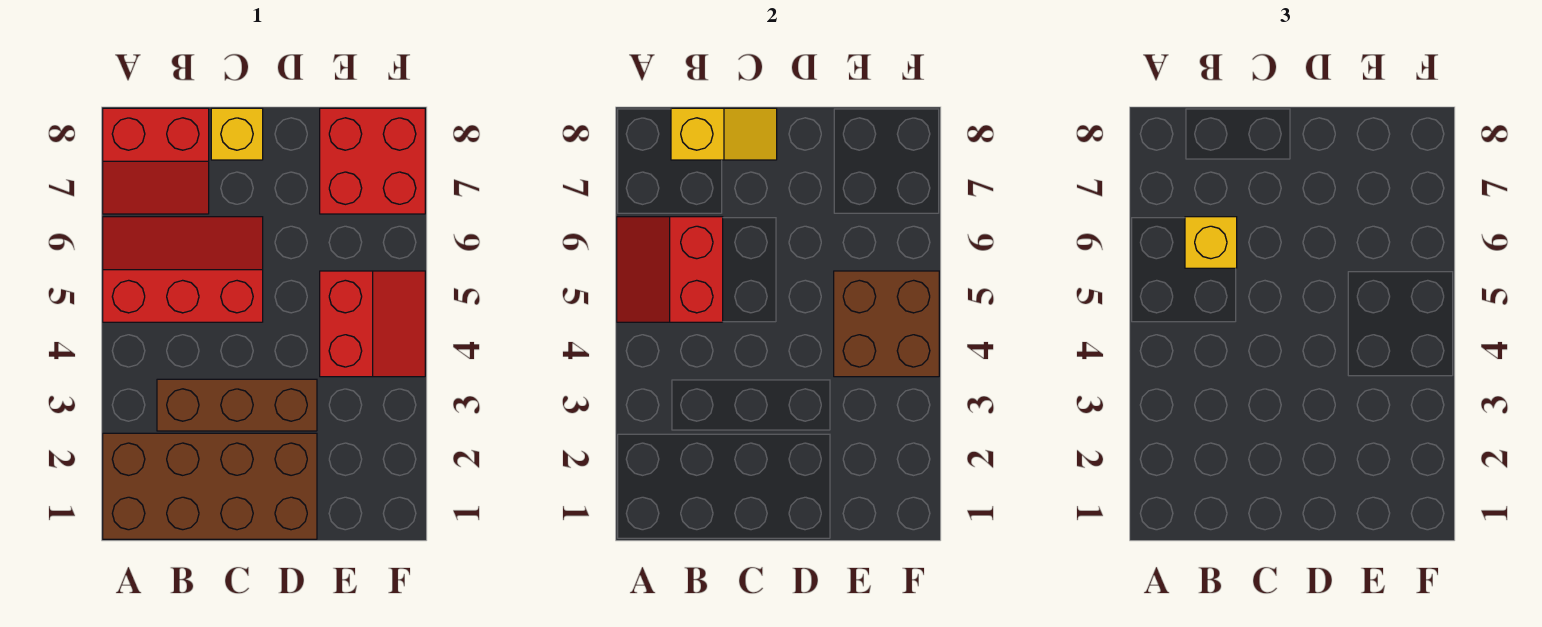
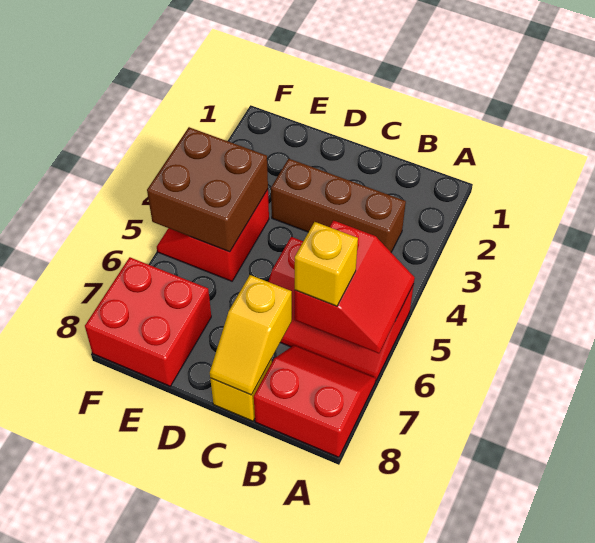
brown brick A1:D2 level 1 -> none
yellow slope B8:C8 level 2 top B -> yellow slope C7:C8 level 2 top 7

